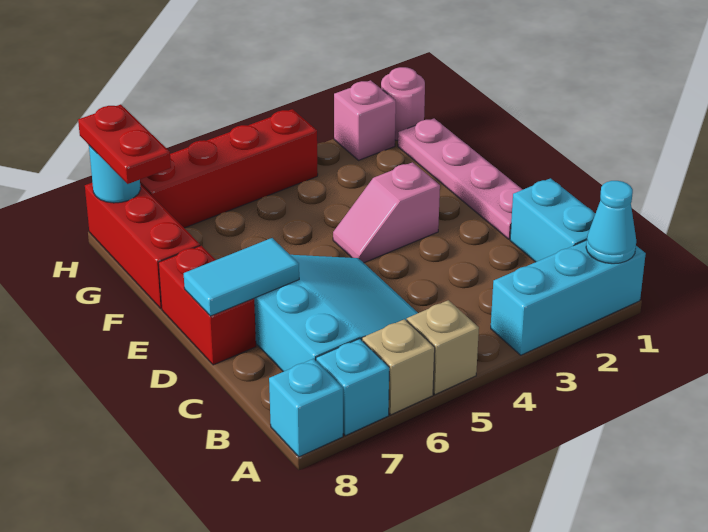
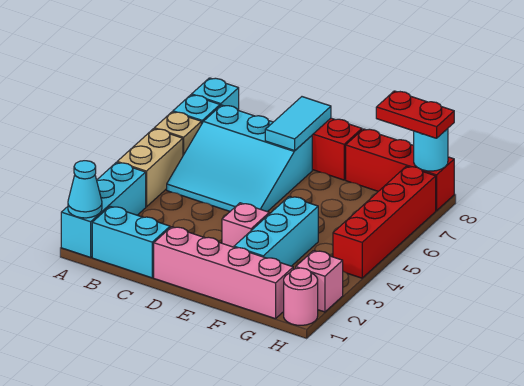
tan brick A5 level 1 -> tan brick A4:A5 level 1
pink plate D1:G1 level 1 -> pink brick D1:G1 level 1
none -> cyan brick F2:F4 level 1

